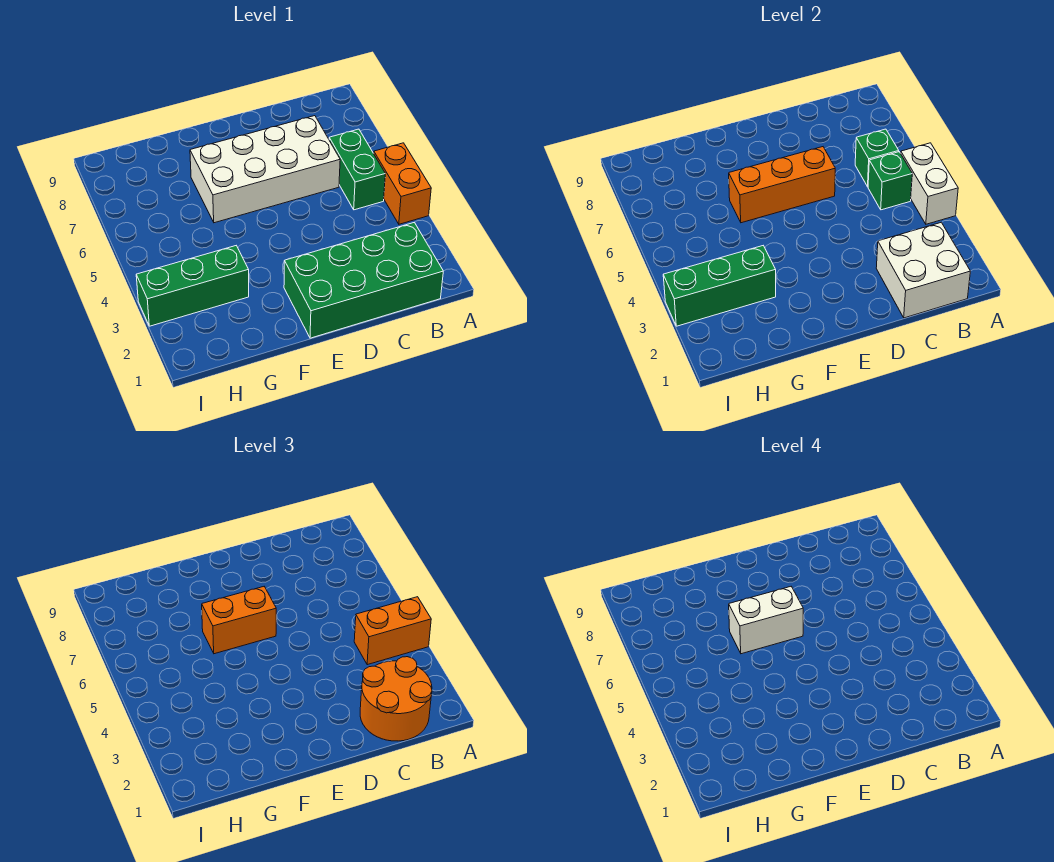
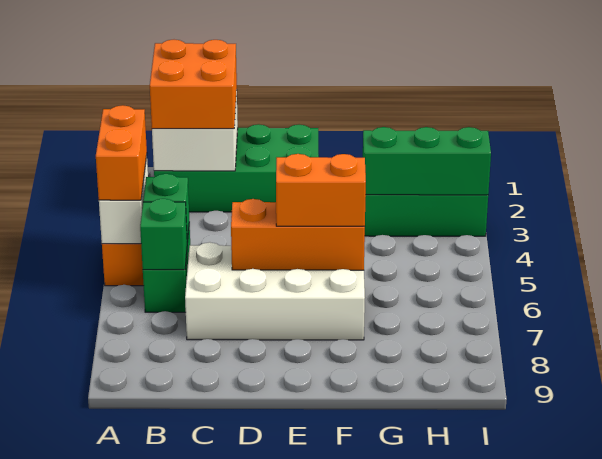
orange brick A4:B4 level 3 -> orange brick A4:A5 level 3
orange round brick B1:C2 level 3 -> orange brick B1:C2 level 3
white brick E6:F6 level 4 -> none

